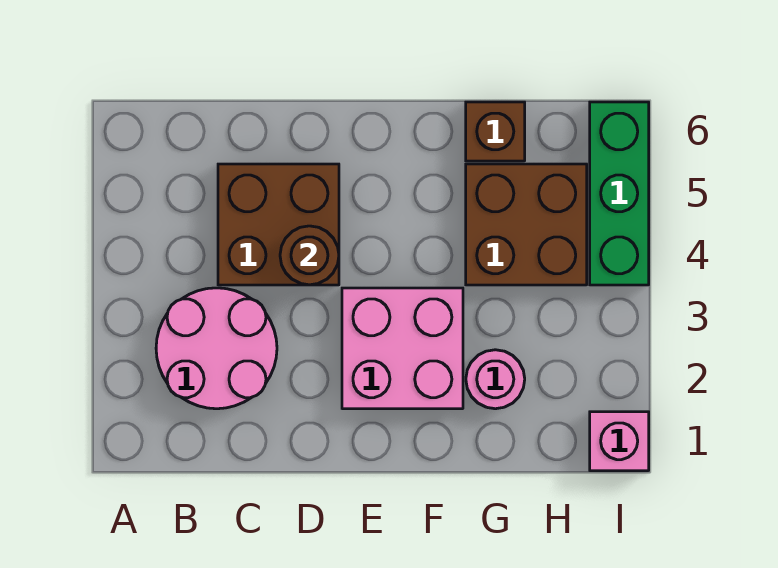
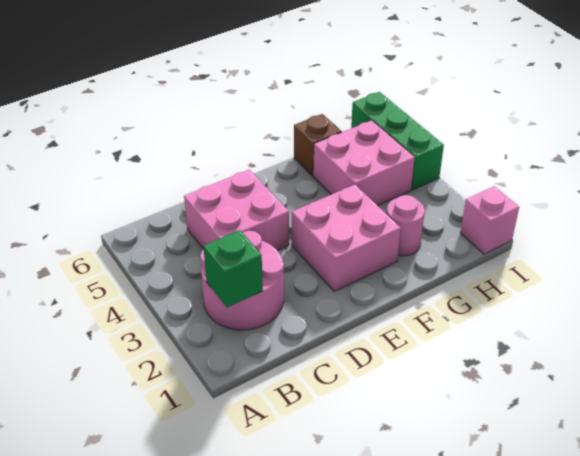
none -> green brick B2 level 2
brown brick C4:D5 level 1 -> pink brick C4:D5 level 1
brown round brick D4 level 2 -> none
brown brick G4:H5 level 1 -> pink brick G4:H5 level 1

